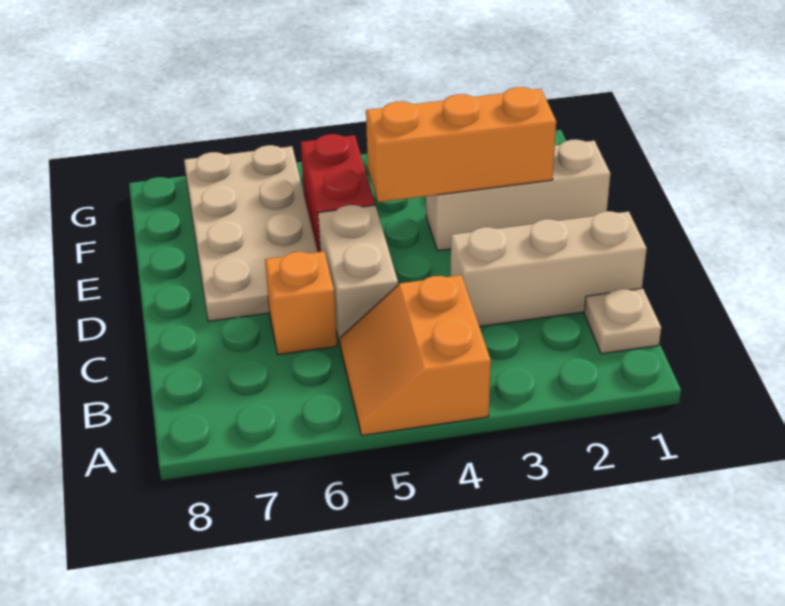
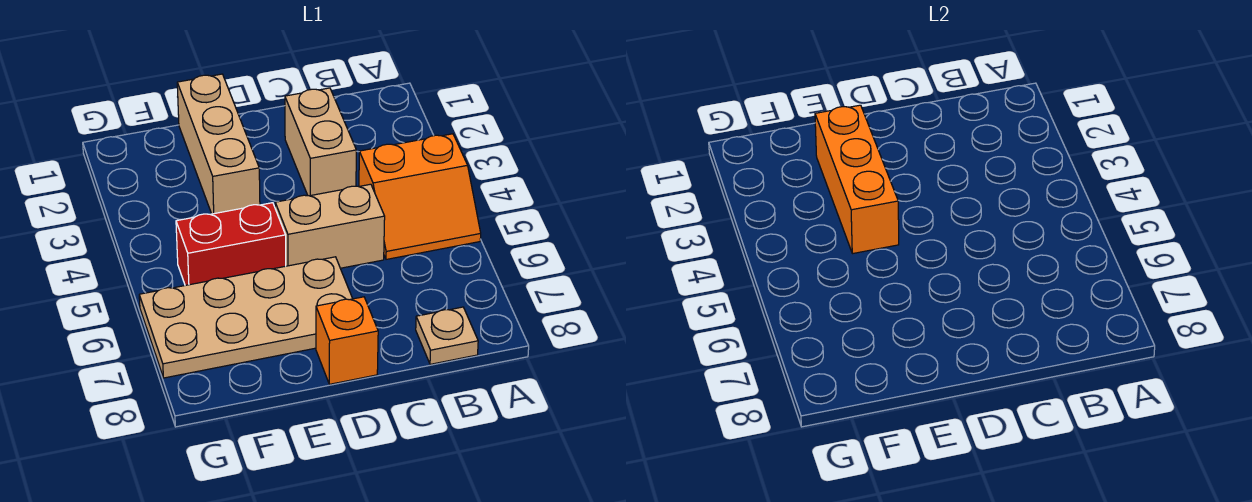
tan plate B1 level 1 -> tan plate B8 level 1
tan brick C1:C3 level 1 -> tan brick C2:C3 level 1
orange brick C6 level 1 -> orange brick D8 level 1

